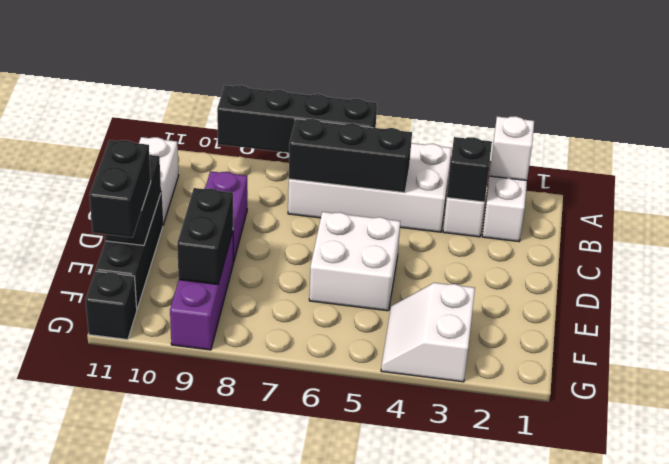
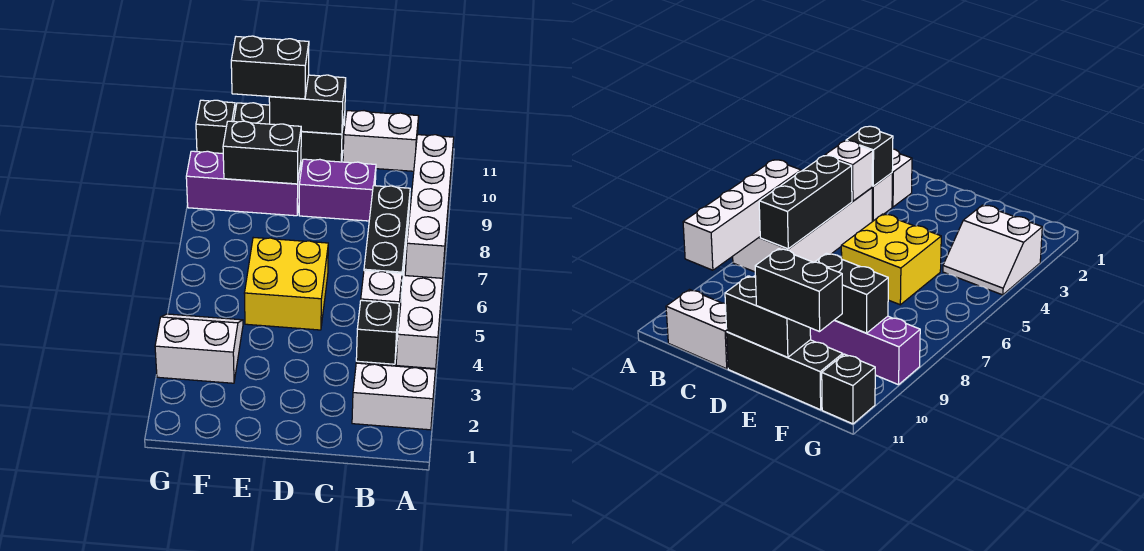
white brick A2 level 2 -> white brick B4 level 2
black brick A6:A9 level 2 -> white brick A6:A9 level 2
white brick D5:E6 level 1 -> yellow brick D5:E6 level 1

